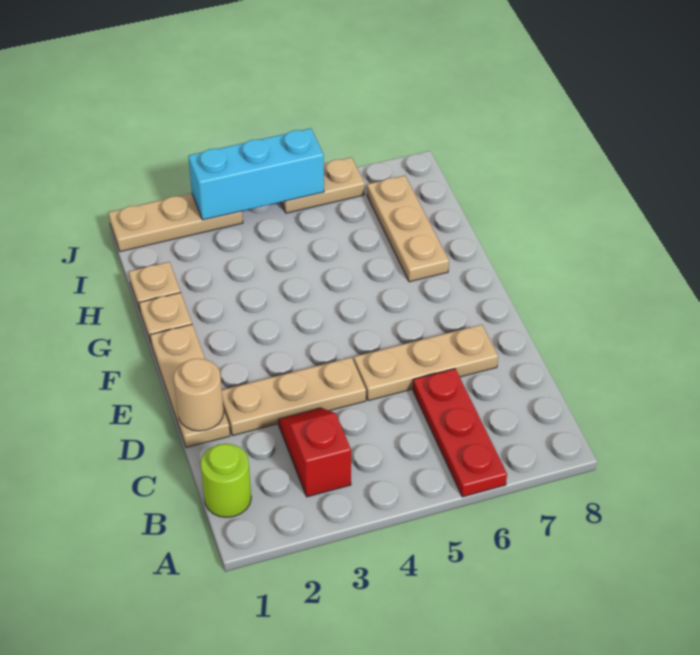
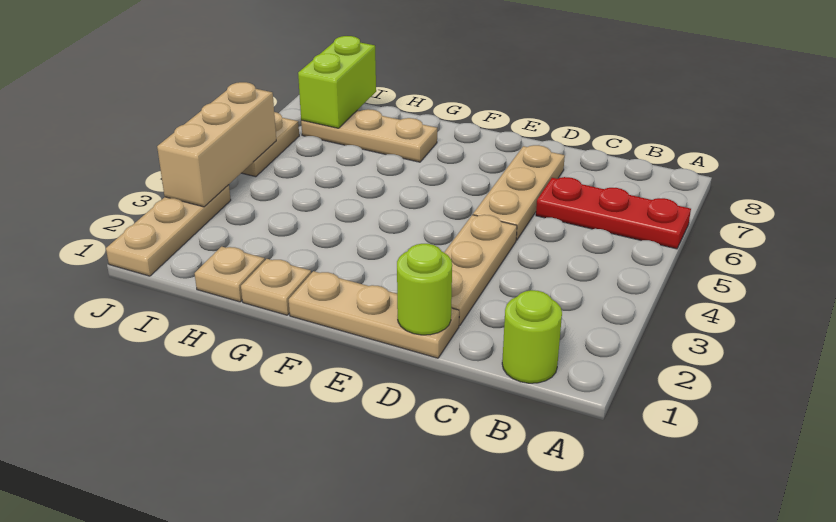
red slope B3:C3 level 1 top B -> none
tan round brick D1 level 2 -> lime round brick D1 level 2
none -> lime brick I7:I8 level 2
cyan brick J3:J5 level 2 -> tan brick J3:J5 level 2

